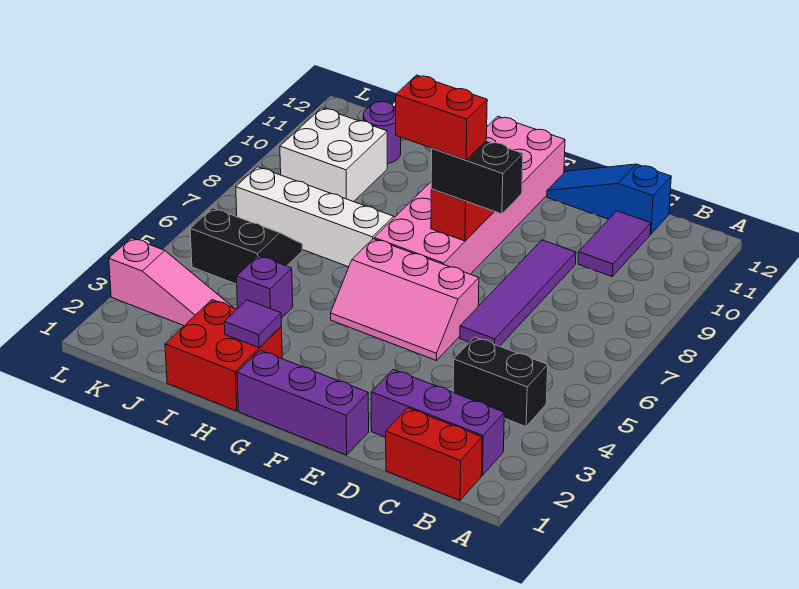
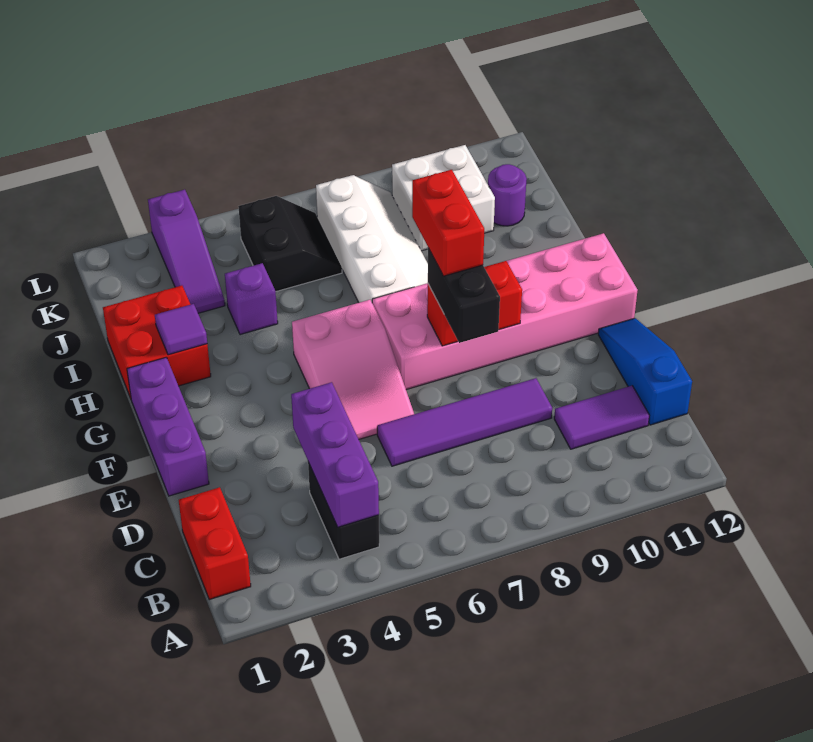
purple brick B2:D2 level 1 -> purple brick B4:D4 level 2
pink slope E5:G6 level 1 top 6 -> pink slope E5:G6 level 1 top G
pink slope J3:L3 level 1 top L -> purple slope J3:L3 level 1 top L

